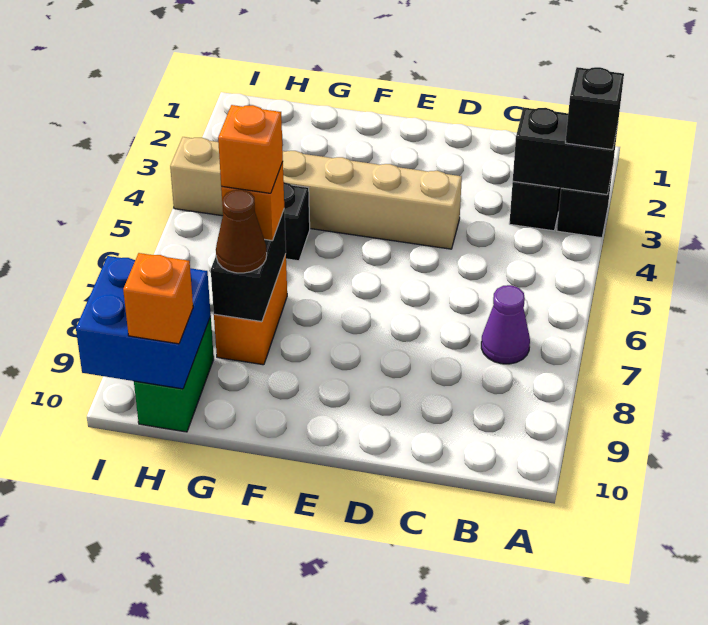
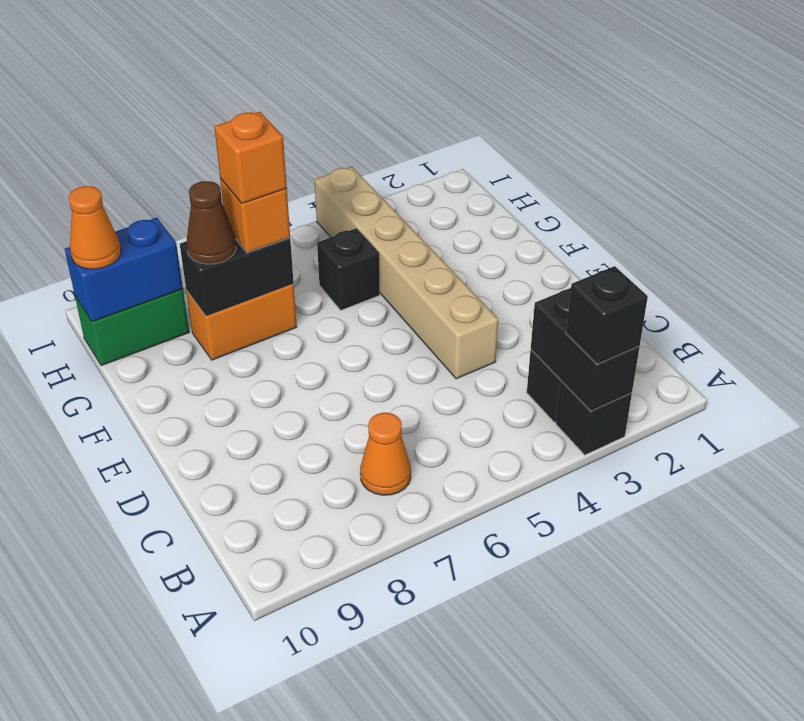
purple cone B7 level 1 -> orange cone B7 level 1
blue brick H9:I10 level 2 -> blue brick H9:H10 level 2
orange brick H10 level 3 -> orange cone H10 level 3

